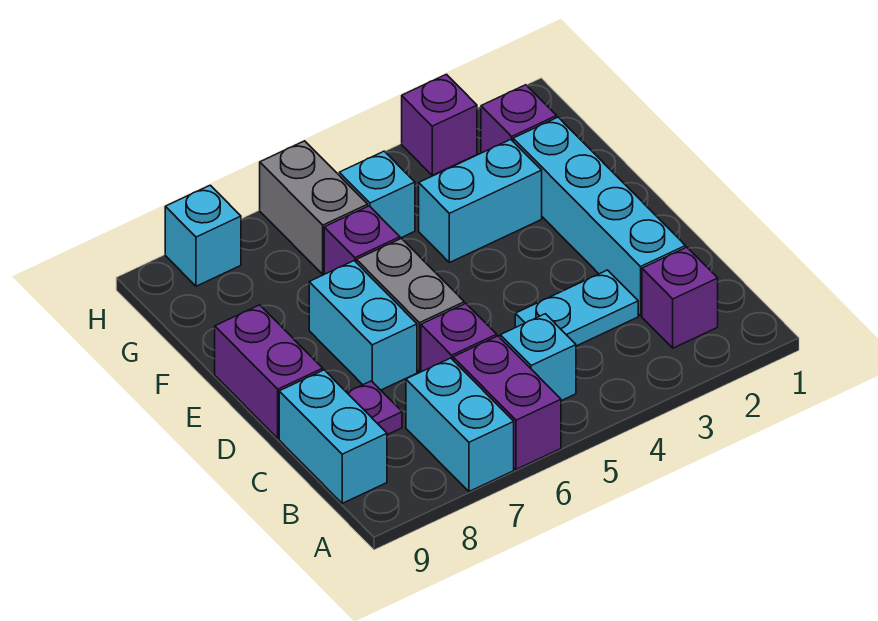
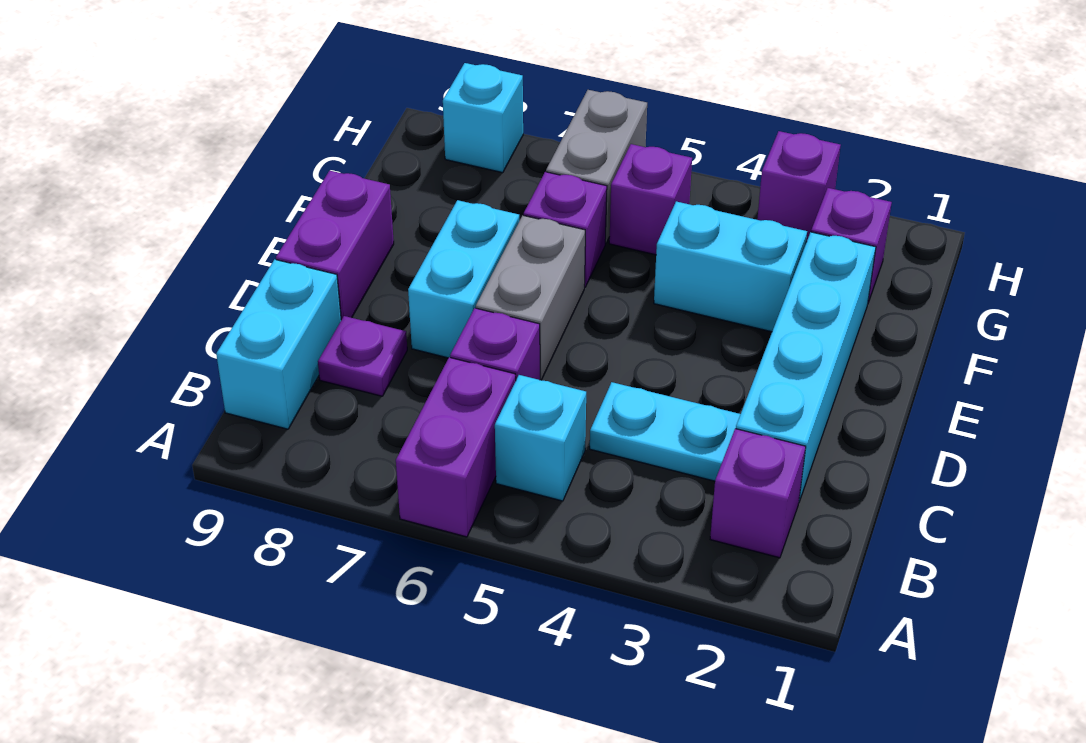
cyan brick A7:B7 level 1 -> none
cyan brick G5 level 1 -> purple brick G5 level 1

